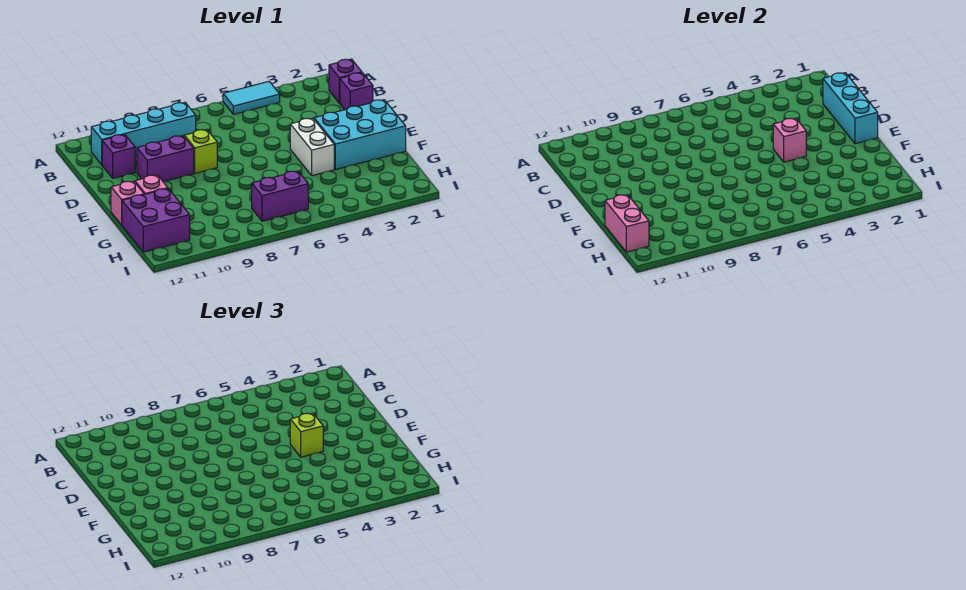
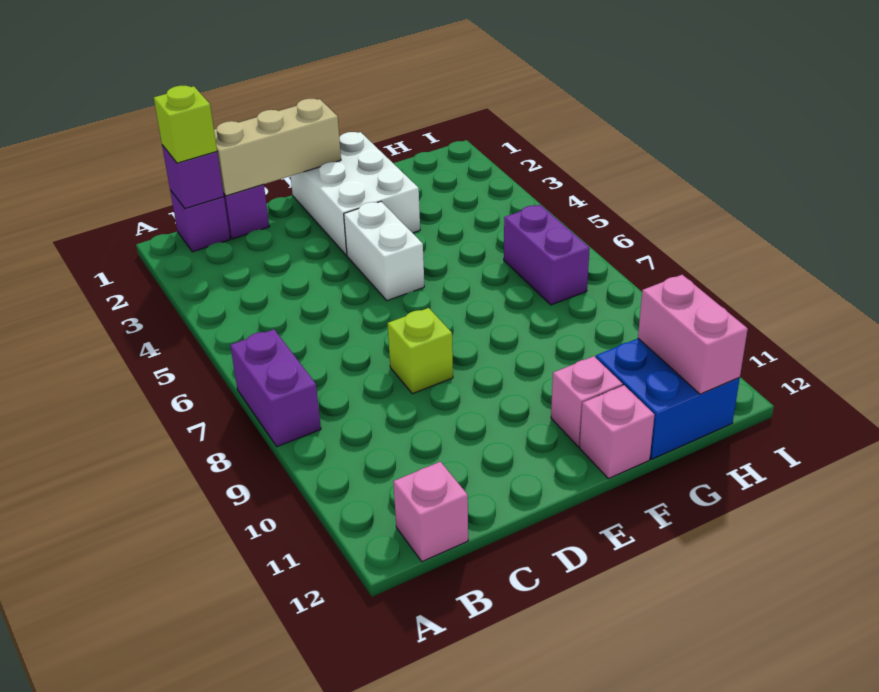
cyan tile A4:A5 level 1 -> none
cyan brick B8:B11 level 1 -> none
cyan brick C1:E1 level 2 -> tan brick C1:E1 level 2
purple brick C11 level 1 -> purple brick B1 level 2
purple brick D9:D10 level 1 -> purple brick A7:A8 level 1
cyan brick E1:F3 level 1 -> white brick E1:F3 level 1
white brick E4:F4 level 1 -> white brick E4:E5 level 1
pink brick E4 level 2 -> pink brick B12 level 1
lime brick E4 level 3 -> lime brick B1 level 3
purple brick G11:H12 level 1 -> blue brick G11:H12 level 1
pink brick G12:H12 level 2 -> pink brick H11:H12 level 2

